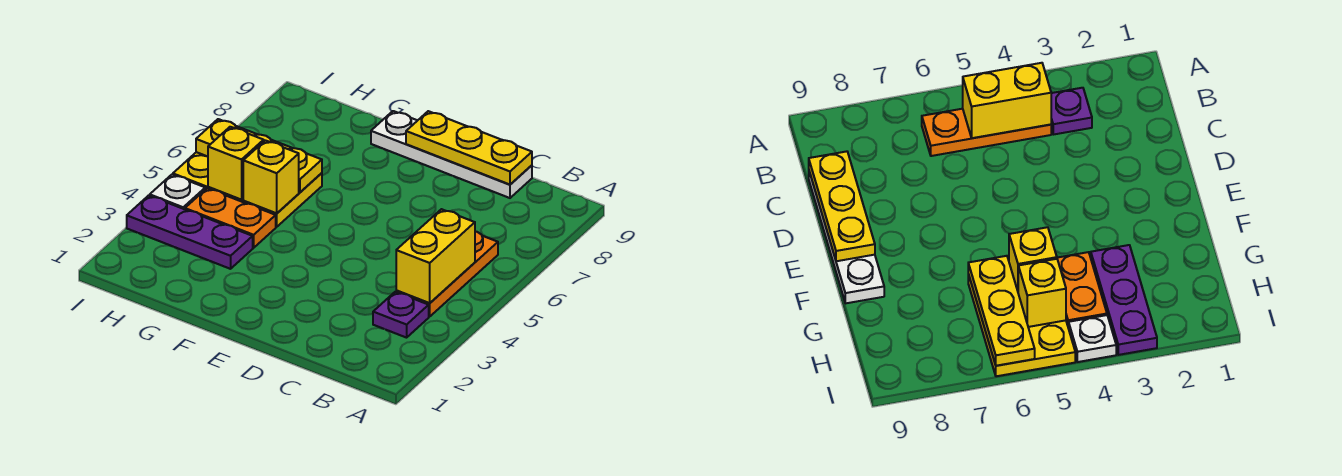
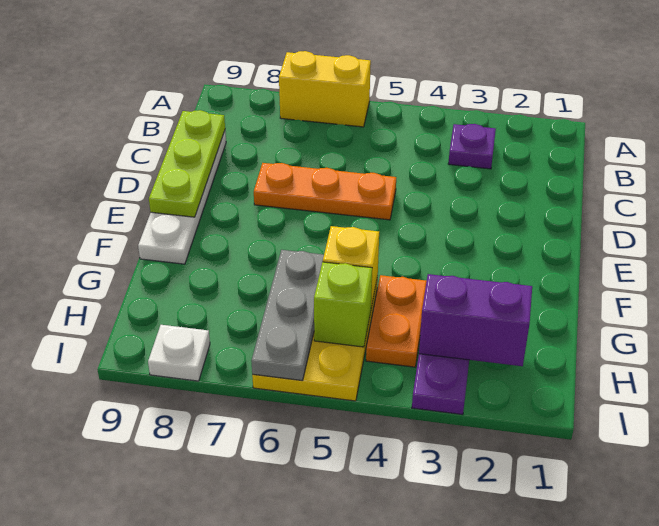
orange plate B4:B6 level 1 -> orange plate D5:D7 level 1
yellow brick B4:B5 level 2 -> yellow brick A6:A7 level 1
yellow plate C9:E9 level 2 -> lime plate C9:E9 level 2
yellow plate G6:I6 level 2 -> grey plate G6:I6 level 2
none -> purple brick H2:H3 level 2
yellow brick H5 level 2 -> lime brick H5 level 2
white plate I4 level 1 -> white plate I8 level 1

